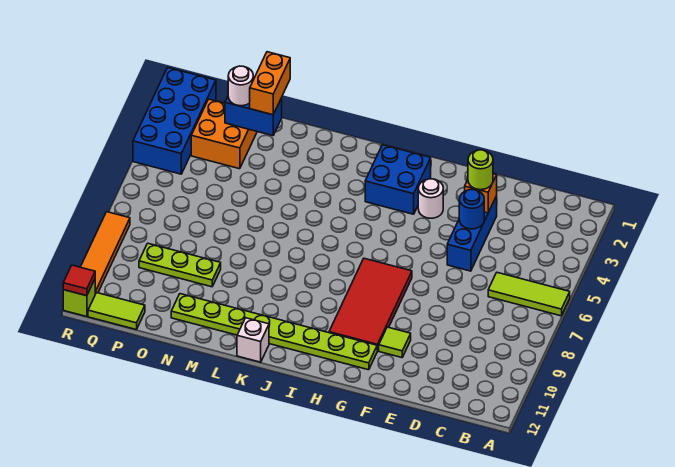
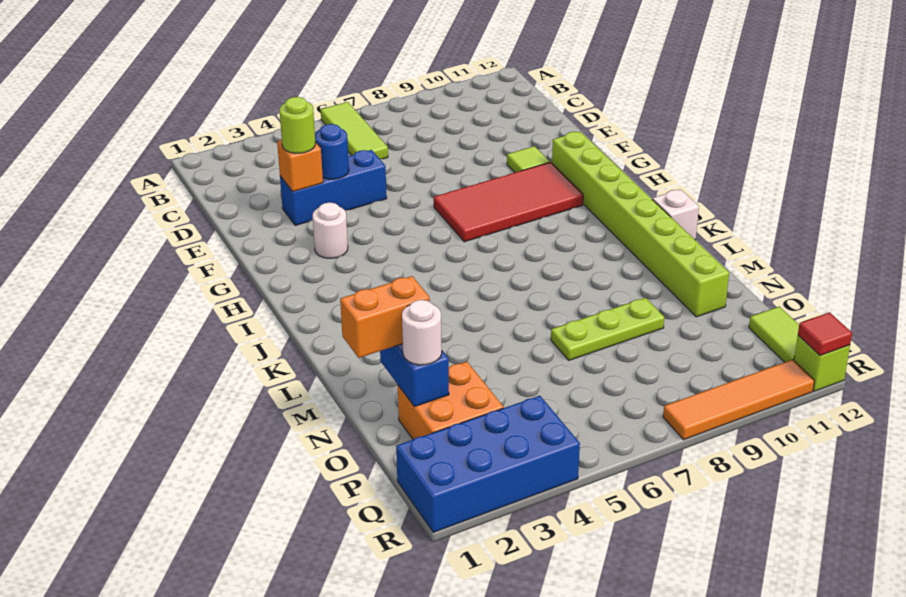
lime plate G11:N11 level 1 -> lime brick G11:N11 level 1
blue brick H2:I3 level 1 -> none
lime plate N9:P9 level 1 -> lime plate N7:N9 level 1

